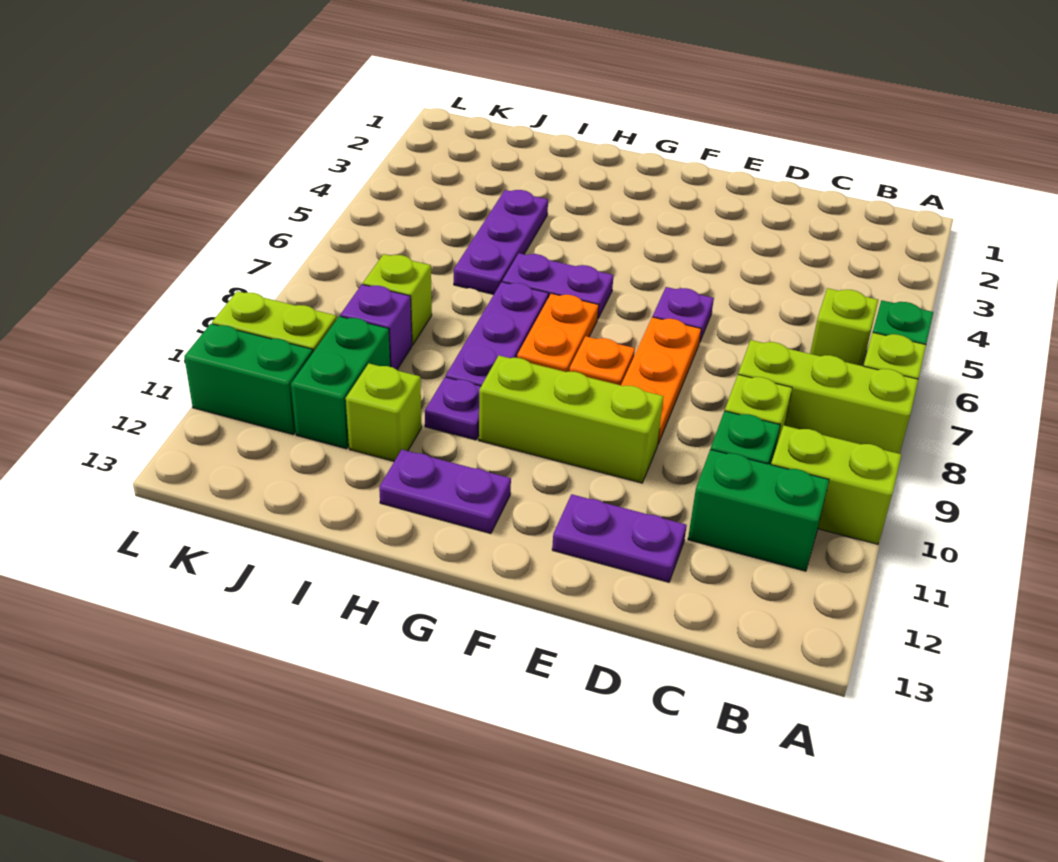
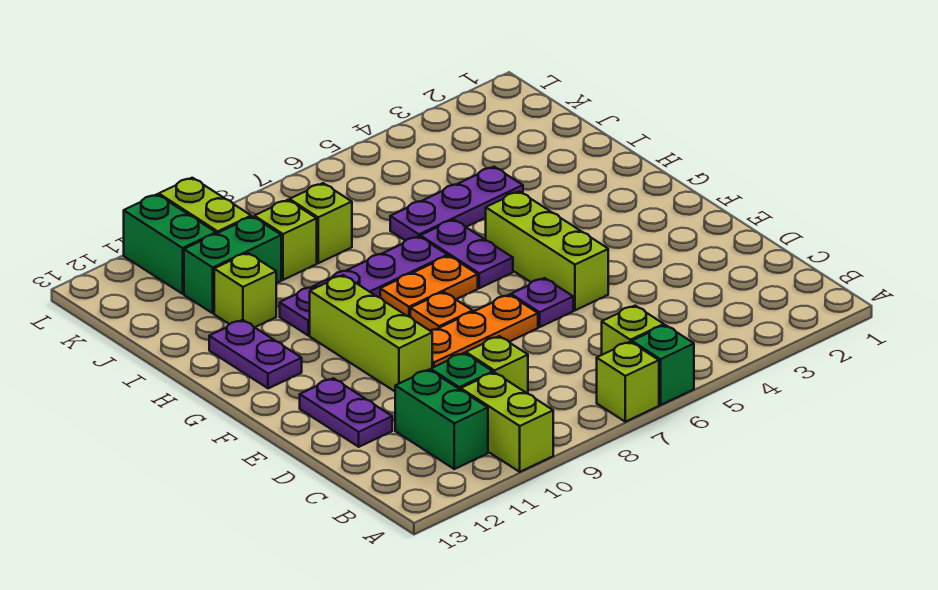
lime brick A8:C8 level 1 -> lime brick E5:G5 level 1
purple brick J9 level 1 -> lime brick J9 level 1

